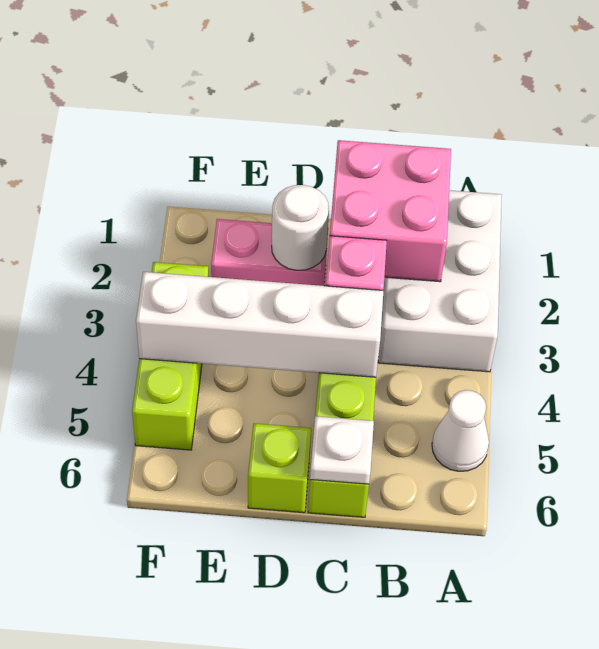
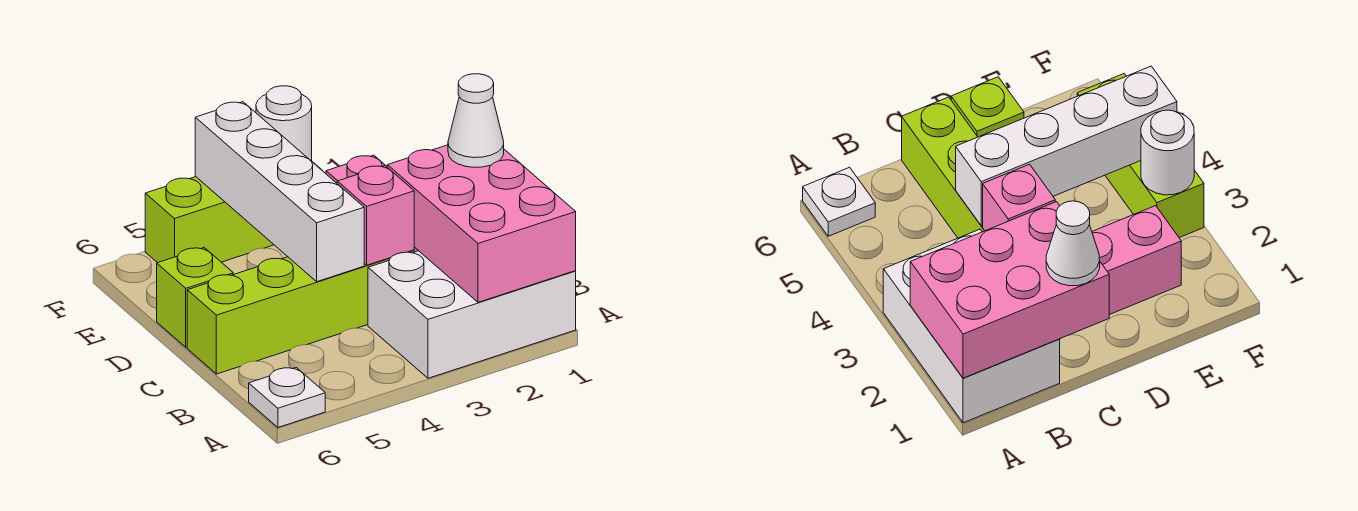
white cone A5 level 1 -> white cone C1 level 3
pink brick B1:C2 level 2 -> pink brick A1:C2 level 2
white plate C6 level 2 -> white plate A6 level 1
white round brick D2 level 2 -> white round brick F3 level 2

